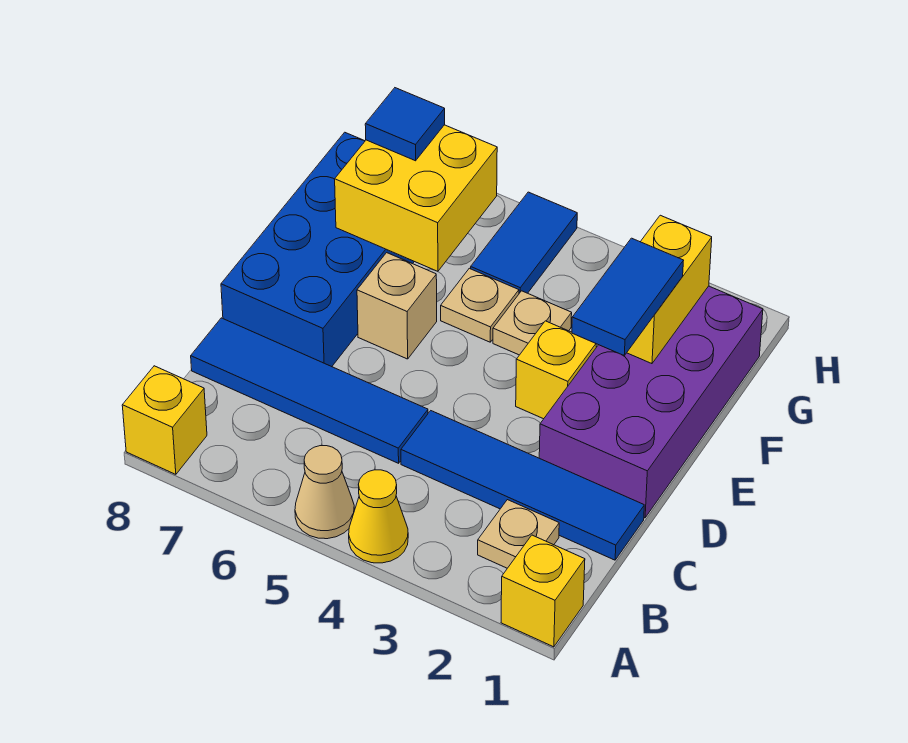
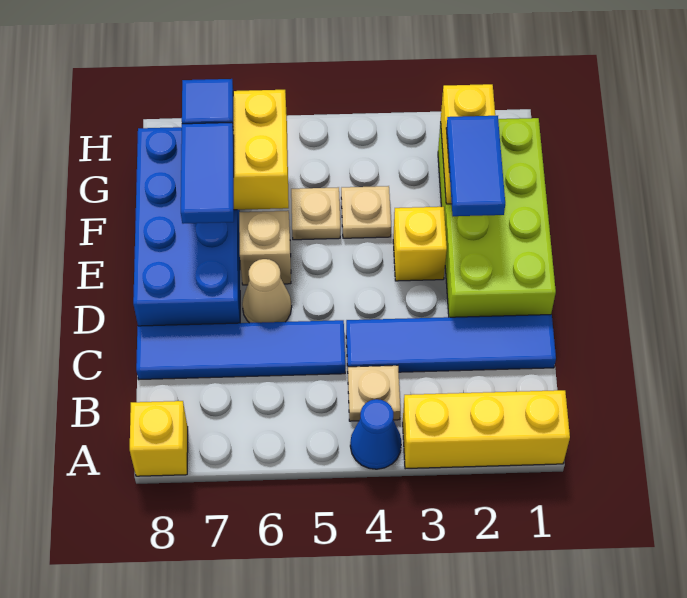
yellow brick A1 level 1 -> yellow brick A1:A3 level 1
yellow cone A4 level 1 -> blue cone A4 level 1
tan cone A5 level 1 -> tan cone D6 level 1
tan plate B2 level 1 -> tan plate B4 level 1
purple brick D1:G2 level 1 -> lime brick D1:G2 level 1
blue tile G5:H5 level 1 -> blue tile E7:F7 level 3

